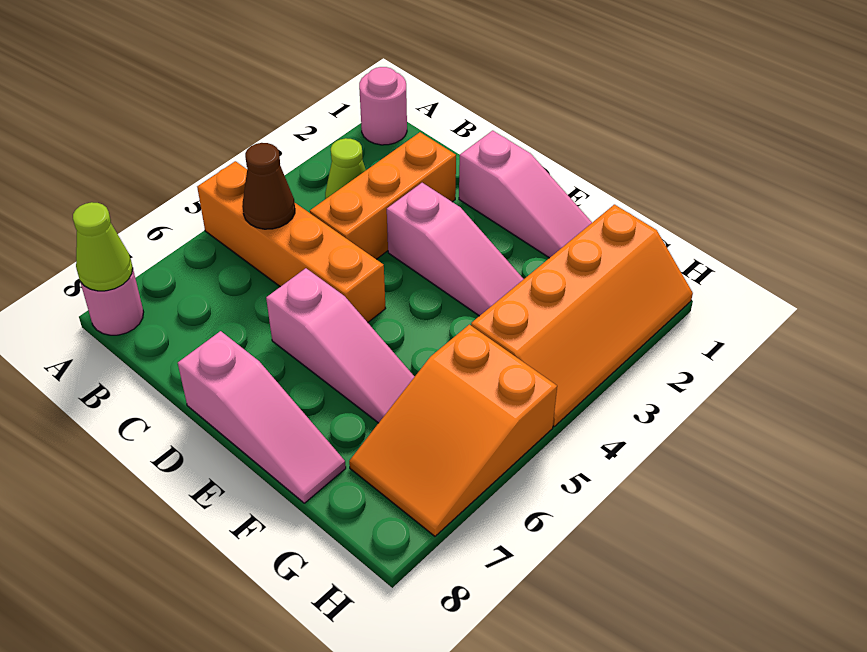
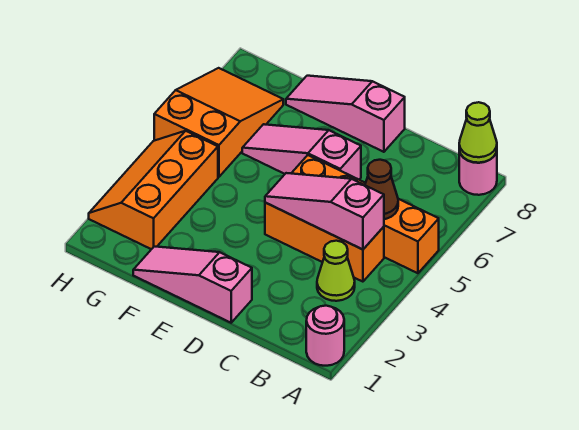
orange brick C2:C4 level 1 -> orange brick B4:D4 level 1
pink slope D3:F3 level 1 top D -> pink slope B4:D4 level 2 top B
orange slope G1:H4 level 1 top G -> orange slope G2:H4 level 1 top G

